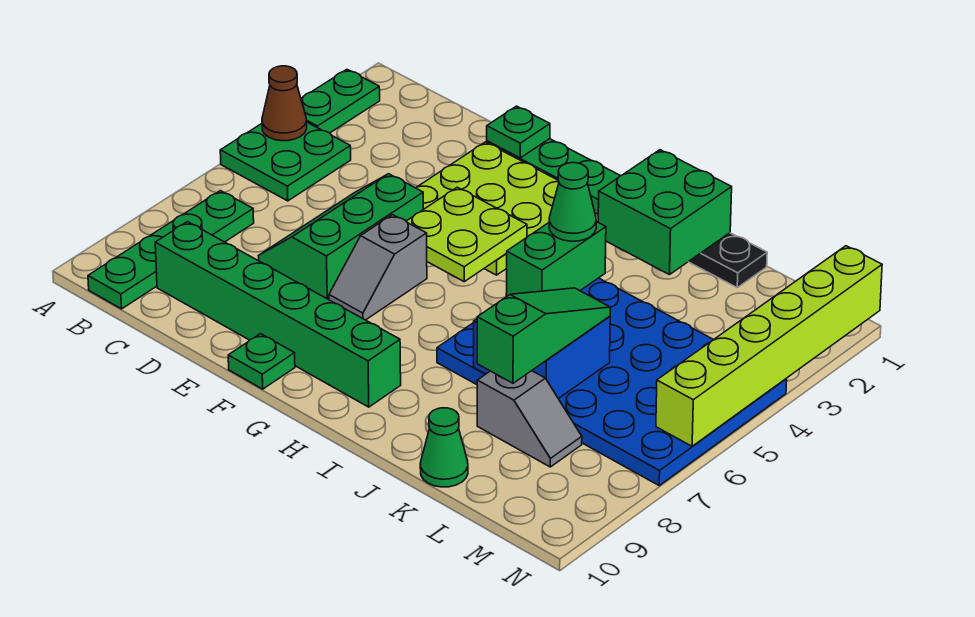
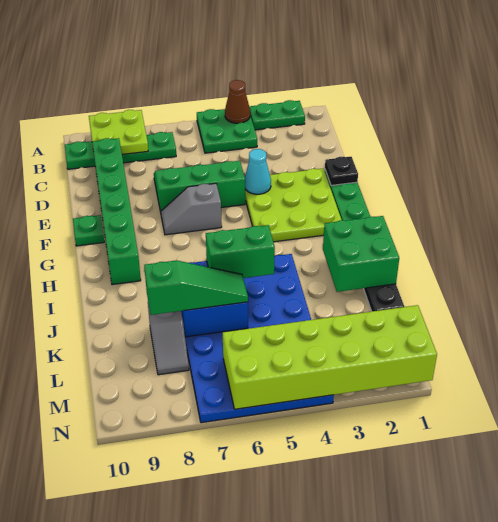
green plate E1 level 2 -> black plate E1 level 2
none -> cyan cone E4 level 2
lime plate F4:G5 level 2 -> lime plate A8:B9 level 2
green cone J5 level 4 -> none
green cone K10 level 1 -> none
lime brick N1:N6 level 2 -> lime brick M1:N6 level 2

